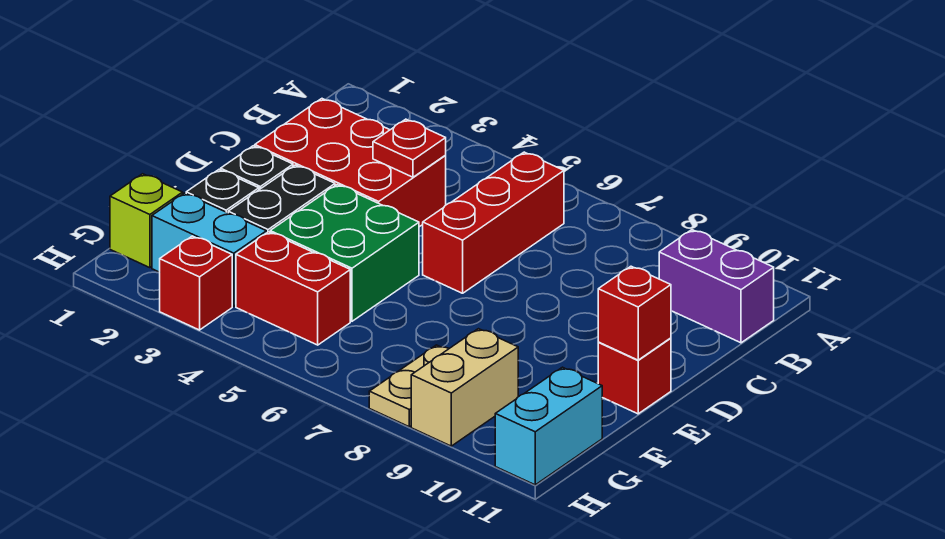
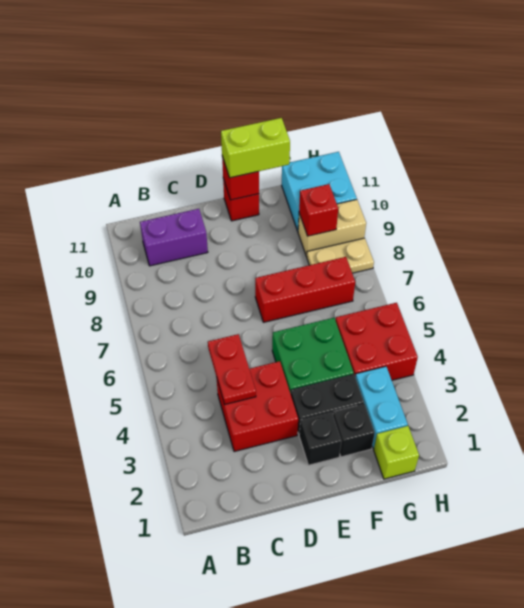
red brick B6:D6 level 1 -> red brick E7:G7 level 1
purple brick B10:B11 level 1 -> purple brick B10:C10 level 1
red brick C2:D4 level 1 -> red brick C3:D4 level 1
red plate C4 level 2 -> red plate C4:C5 level 2
none -> lime brick E11:F11 level 3
red brick G4:G5 level 1 -> red brick G4:H5 level 1
cyan brick G11:H11 level 1 -> cyan brick G10:H11 level 1
red brick H3 level 1 -> red brick G9 level 2

